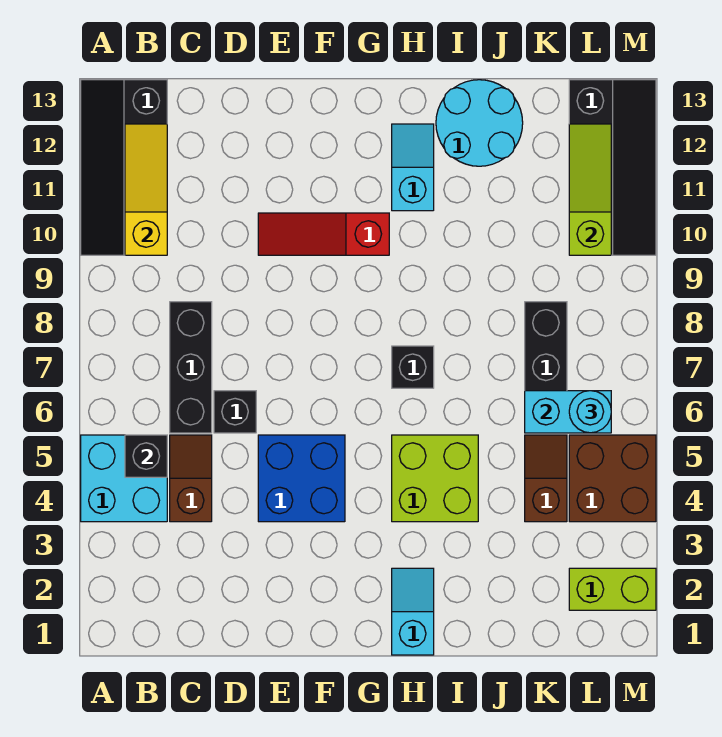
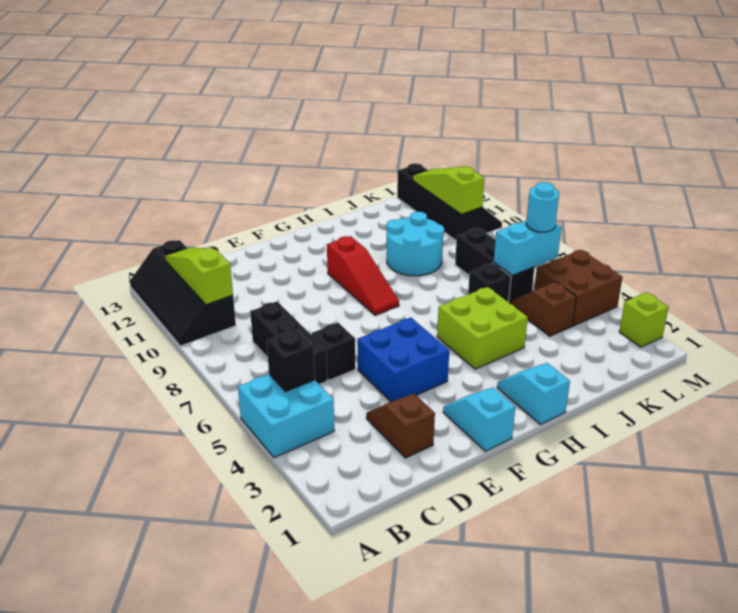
yellow slope B10:B12 level 2 top 10 -> lime slope B10:B12 level 2 top 10
brown slope C4:C5 level 1 top 4 -> brown slope D2:D3 level 1 top 2
red slope E10:G10 level 1 top G -> red slope G8:G10 level 1 top 10
black brick H7 level 1 -> black brick J6 level 1
cyan slope H11:H12 level 1 top 11 -> cyan slope F1:F2 level 1 top 1
cyan round brick I12:J13 level 1 -> cyan round brick I9:J10 level 1
lime brick L2:M2 level 1 -> lime brick M2 level 1

